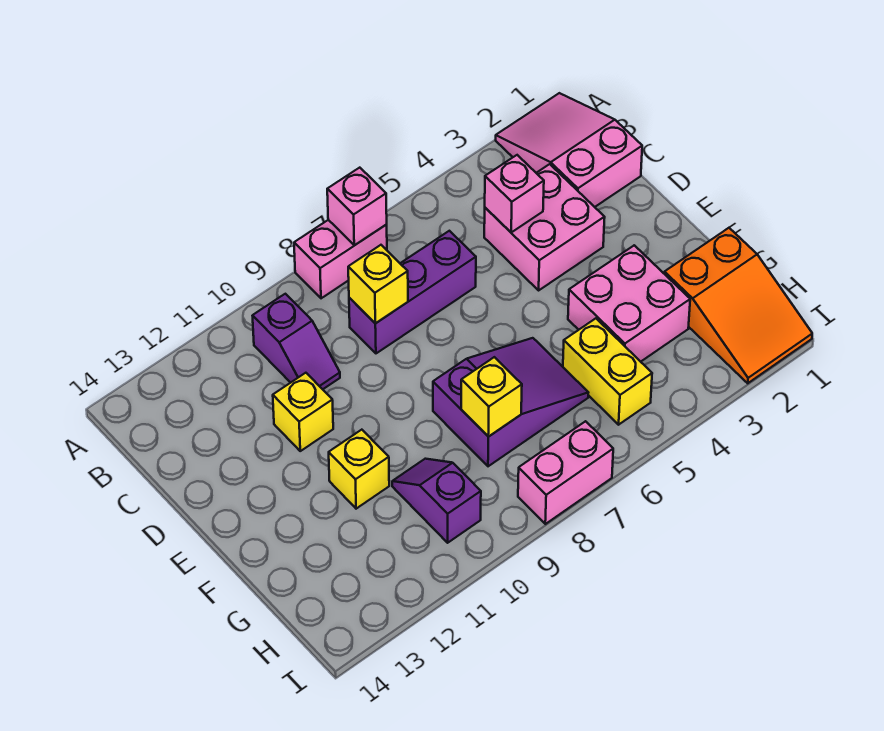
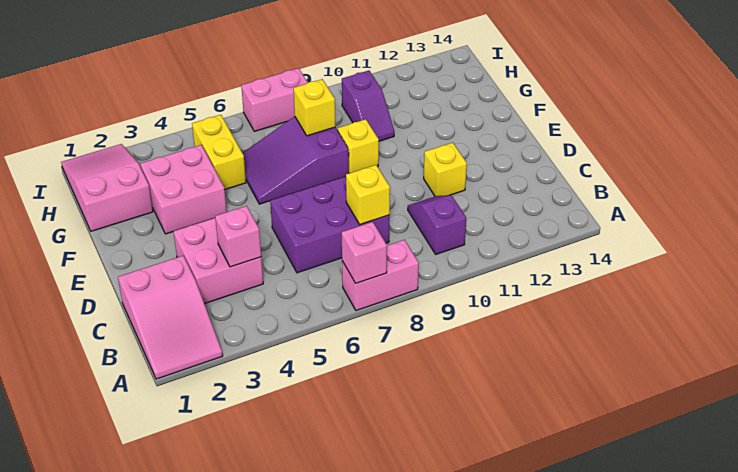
purple brick C6:C8 level 1 -> purple brick C6:D8 level 1
yellow brick F11 level 1 -> yellow brick F9 level 1
orange slope G1:I2 level 1 top G -> pink slope G1:I2 level 1 top G

